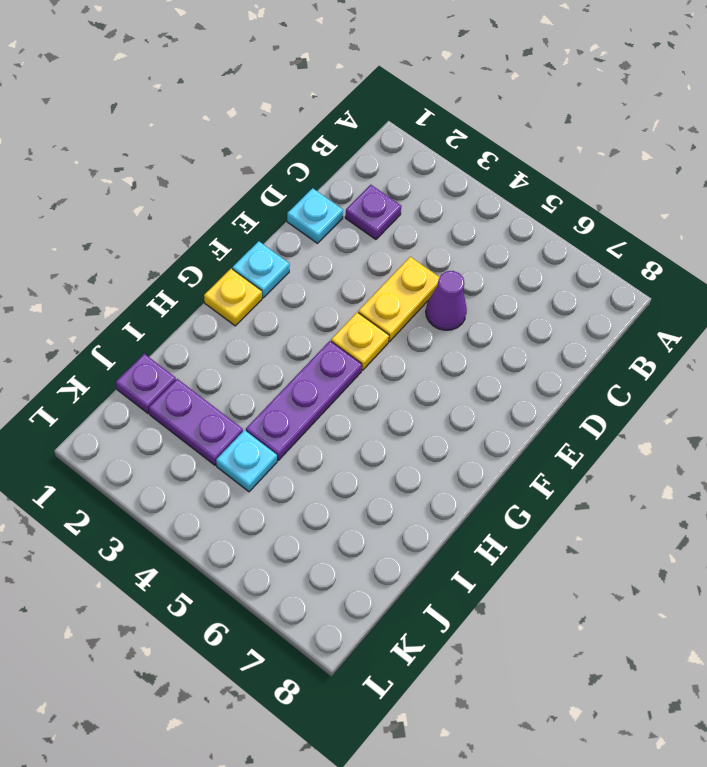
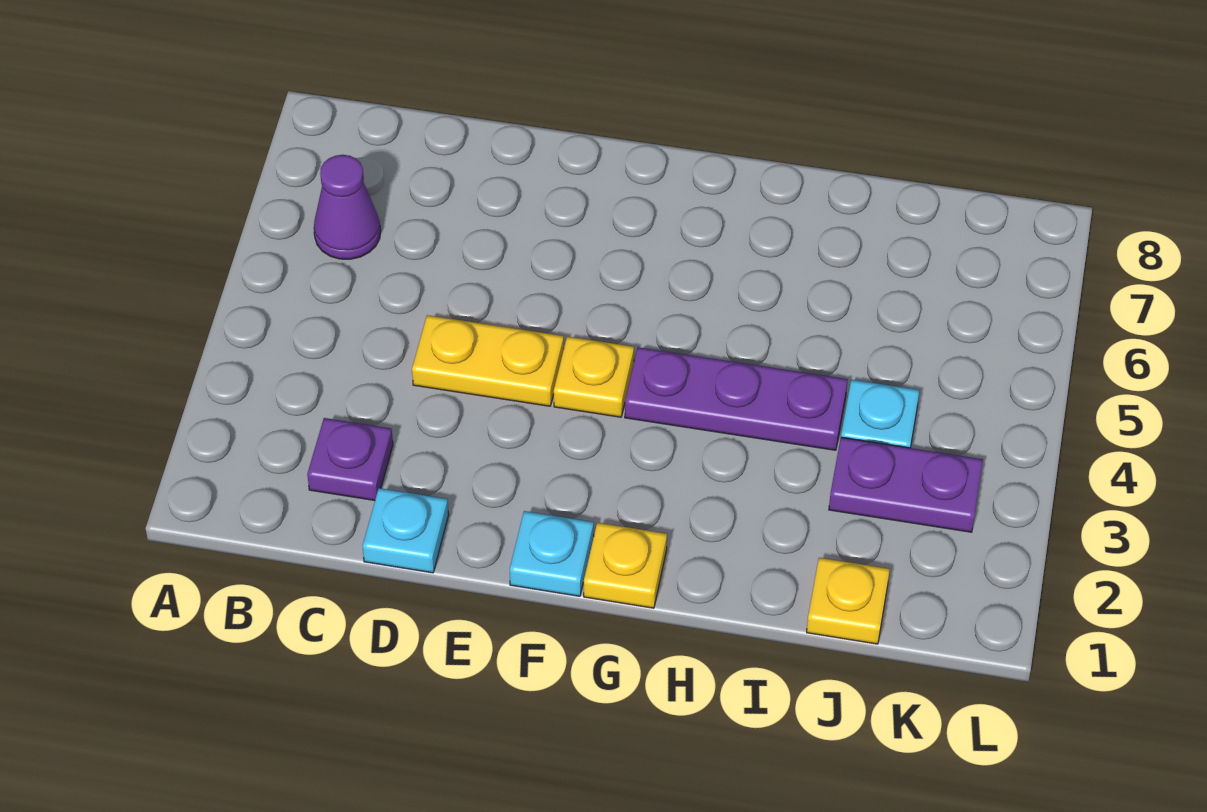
purple cone D5 level 1 -> purple cone B6 level 1
purple plate J1 level 1 -> yellow plate J1 level 1
purple plate J2:J3 level 1 -> purple plate J3:K3 level 1

